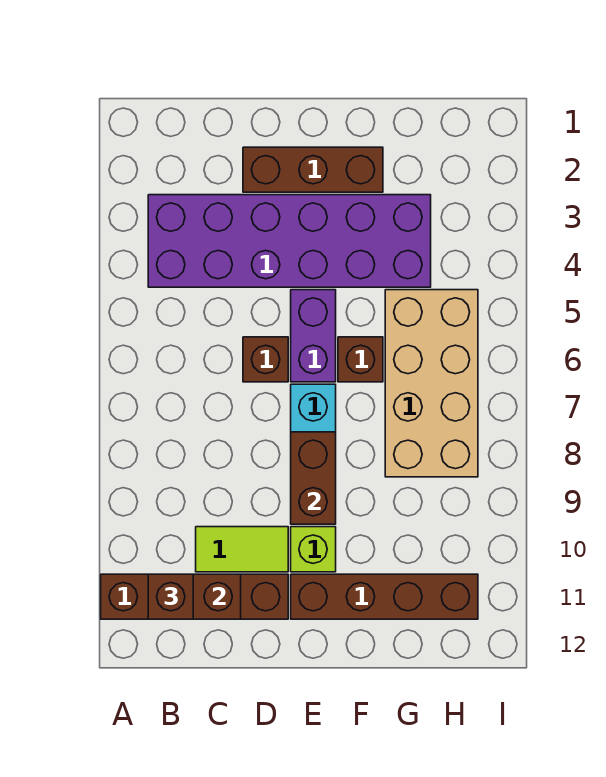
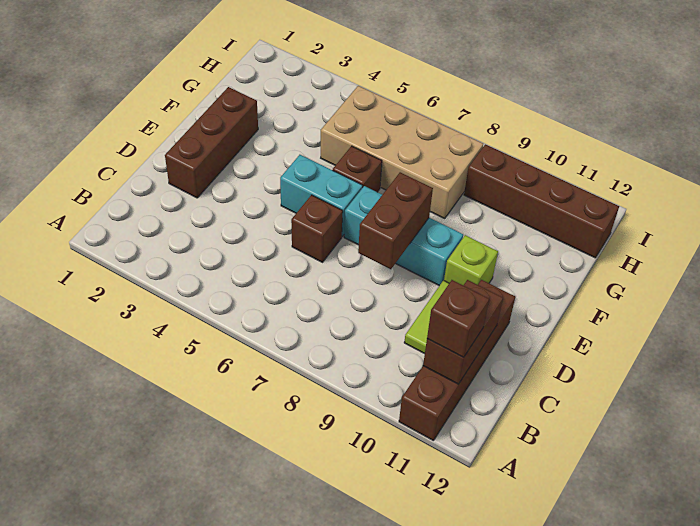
purple brick B3:G4 level 1 -> none
purple brick E5:E6 level 1 -> cyan brick E5:E6 level 1
brown brick E8:E9 level 2 -> brown brick D8:E8 level 2
brown brick E11:H11 level 1 -> brown brick H9:H12 level 1

